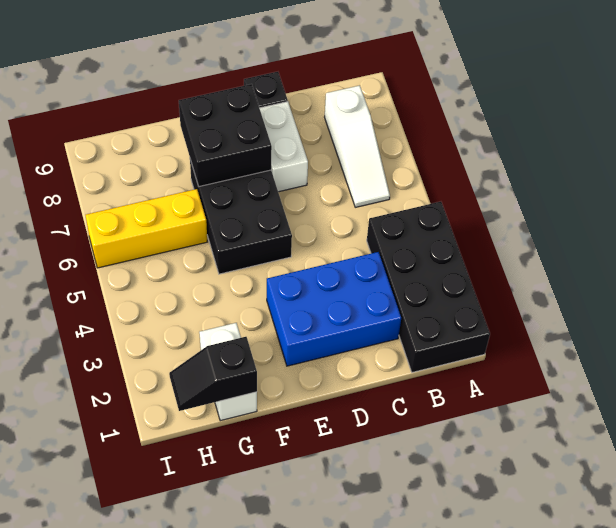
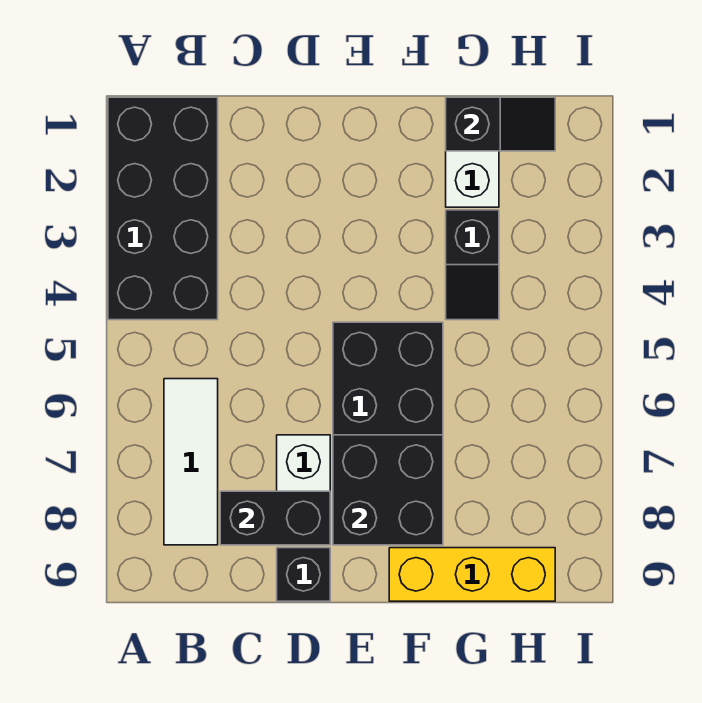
white slope B6:B8 level 1 top 8 -> white tile B6:B8 level 1
blue brick C2:E3 level 1 -> none
none -> black brick C8:D8 level 2
none -> black slope G3:G4 level 1 top 3
yellow brick G6:I6 level 1 -> yellow brick F9:H9 level 1

